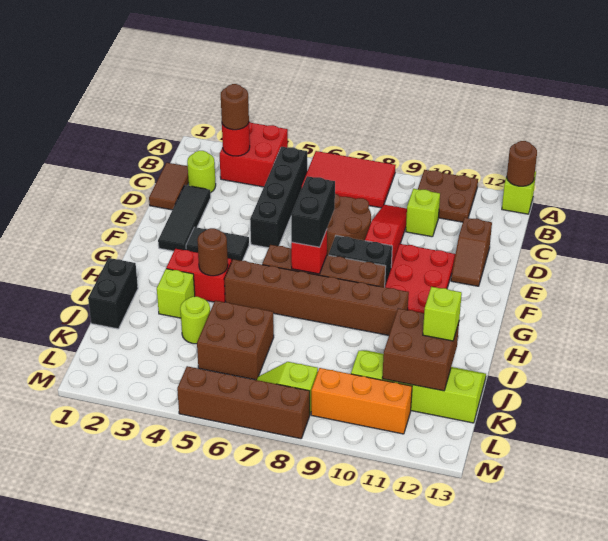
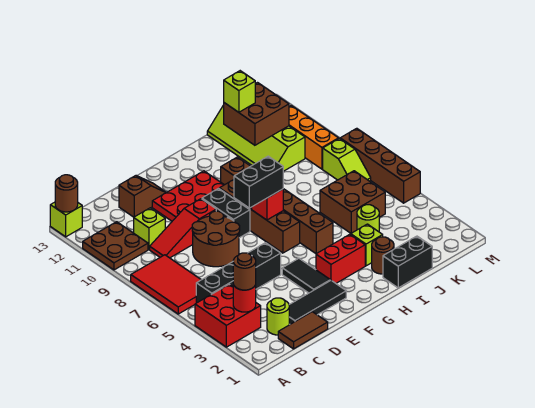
red brick H3:H4 level 1 -> red brick G3:H3 level 1
brown round brick H4 level 2 -> brown round brick I2 level 1

